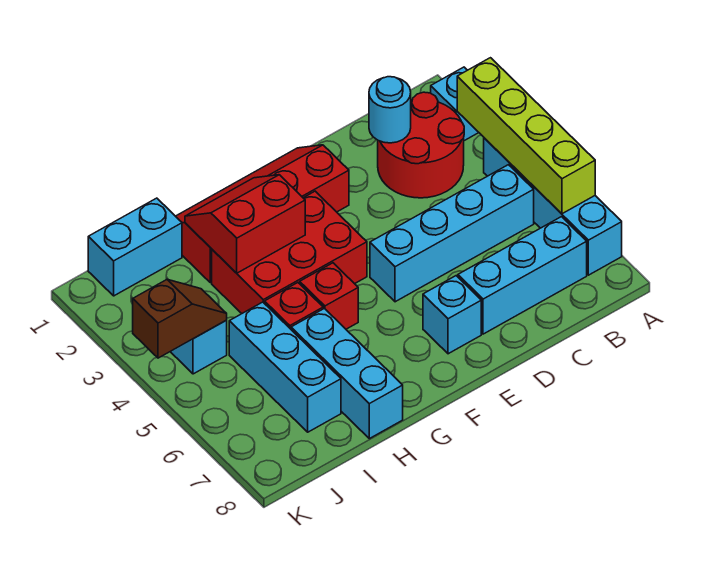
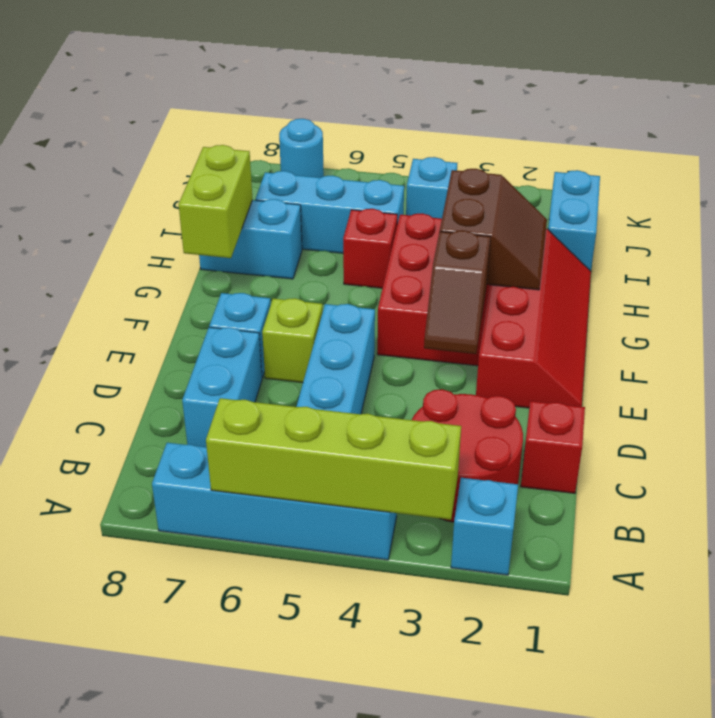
cyan brick B7:D7 level 1 -> cyan brick C7:D7 level 1
cyan round brick C2 level 2 -> cyan round brick K7 level 1
none -> lime brick E6 level 1
red slope G2:H3 level 2 top 3 -> brown slope G2:H3 level 2 top 3
red brick G5 level 1 -> red brick C1 level 1
none -> lime brick G8:H8 level 2
cyan brick H6:H8 level 1 -> cyan brick H7:H8 level 1
brown slope J4:K4 level 2 top K -> brown slope E3:F3 level 2 top F

